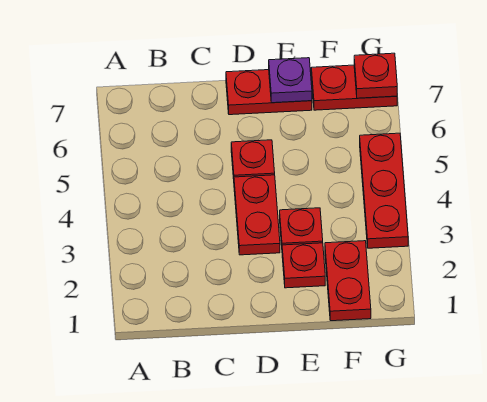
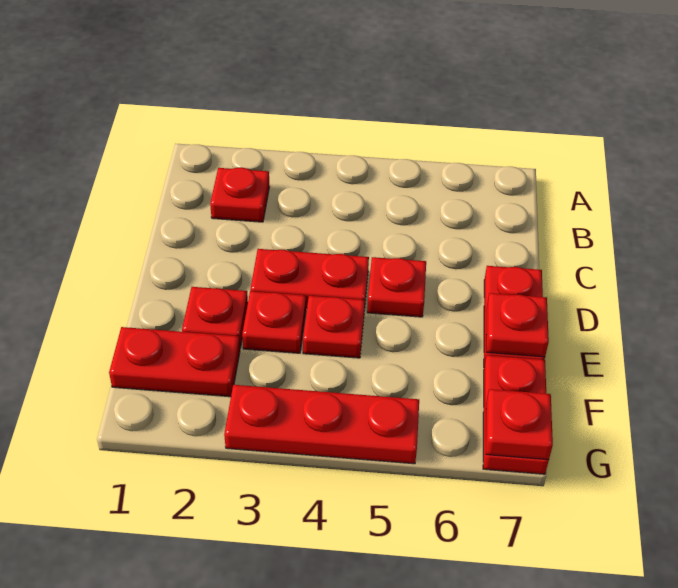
none -> red plate B2 level 1
none -> red plate E4 level 1
purple plate E7 level 2 -> red plate E7 level 2

